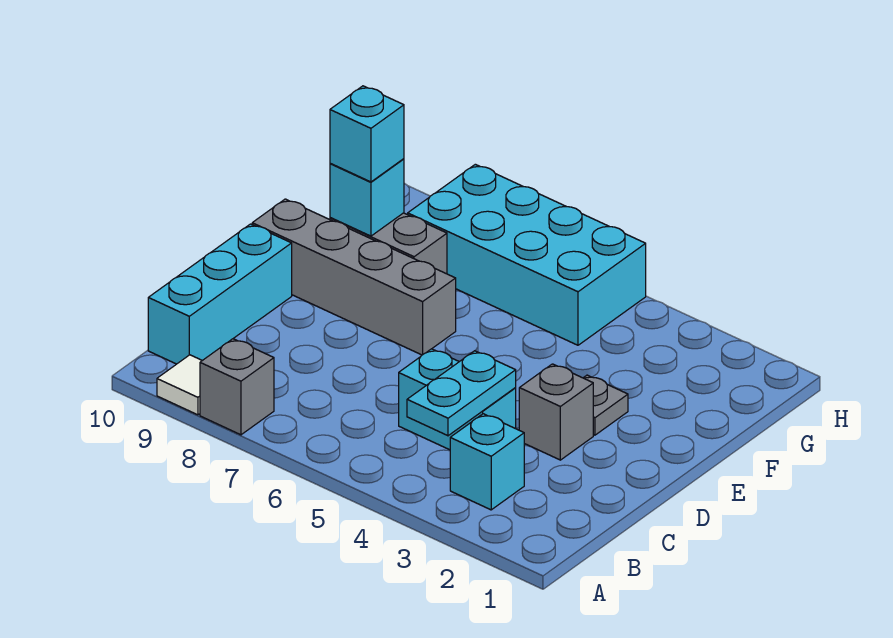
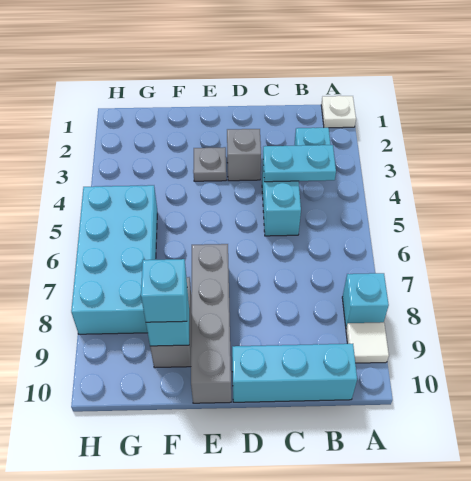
none -> white plate A1 level 1
grey brick A8 level 1 -> cyan brick A8 level 1

